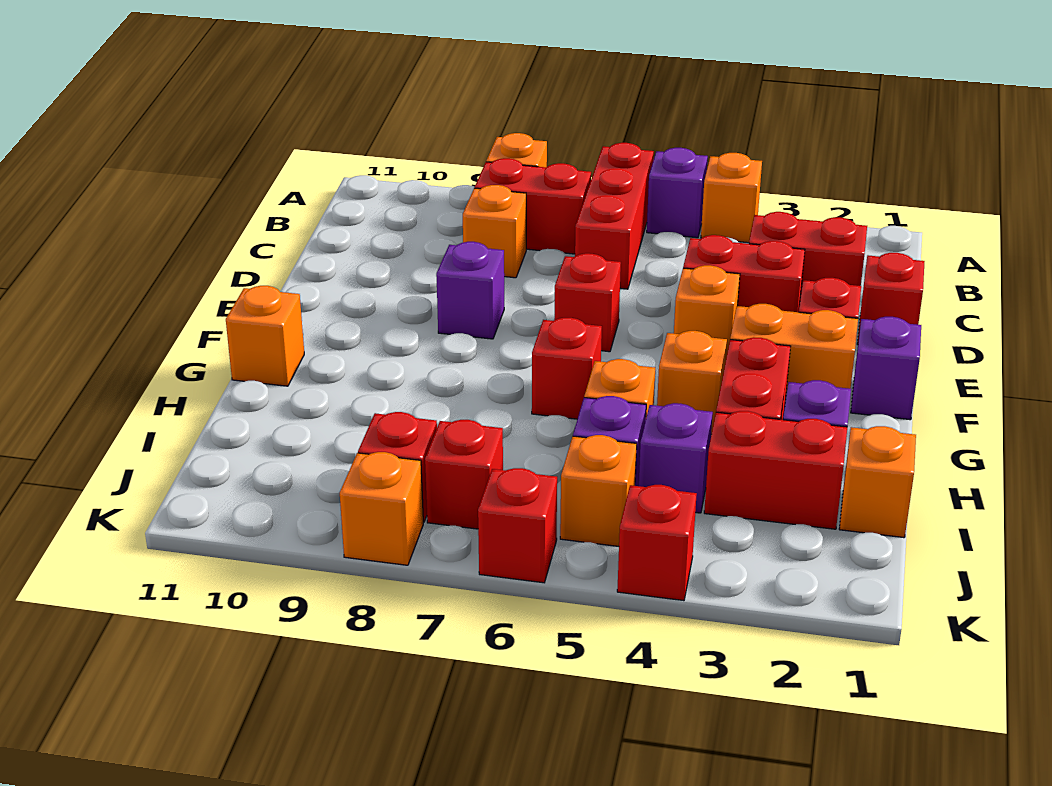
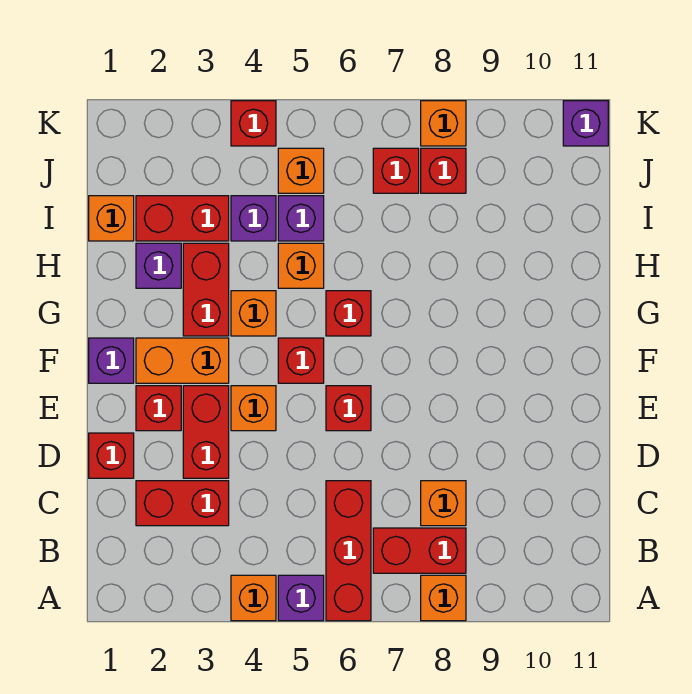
red brick D3:D4 level 1 -> red brick D3:E3 level 1
purple brick E8 level 1 -> purple brick K11 level 1
orange brick G11 level 1 -> none
red brick K6 level 1 -> red brick F5 level 1

